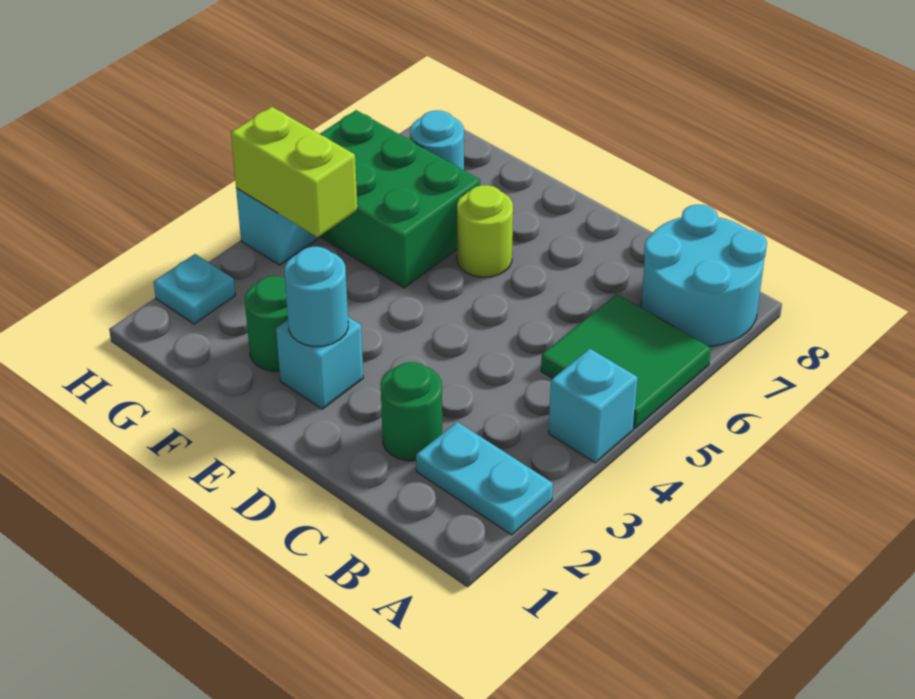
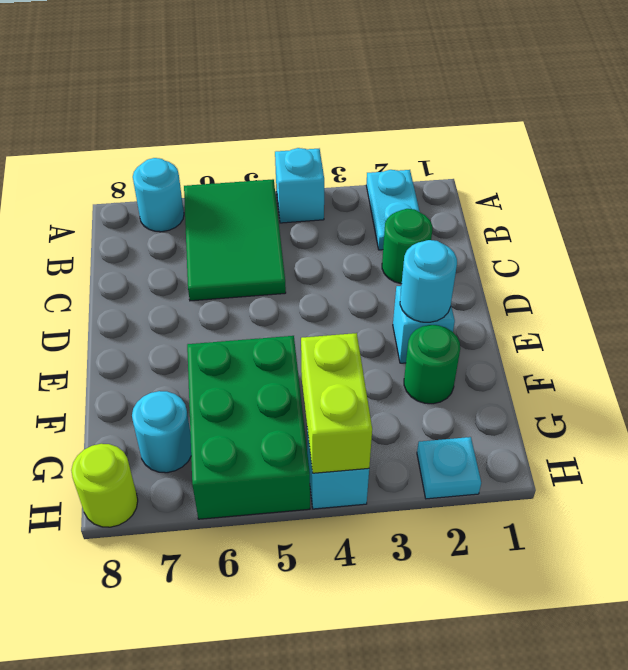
green tile A5:B6 level 1 -> green tile A5:C6 level 1
cyan round brick A7:B8 level 1 -> cyan round brick A7 level 1
lime round brick E6 level 1 -> lime round brick H8 level 1

